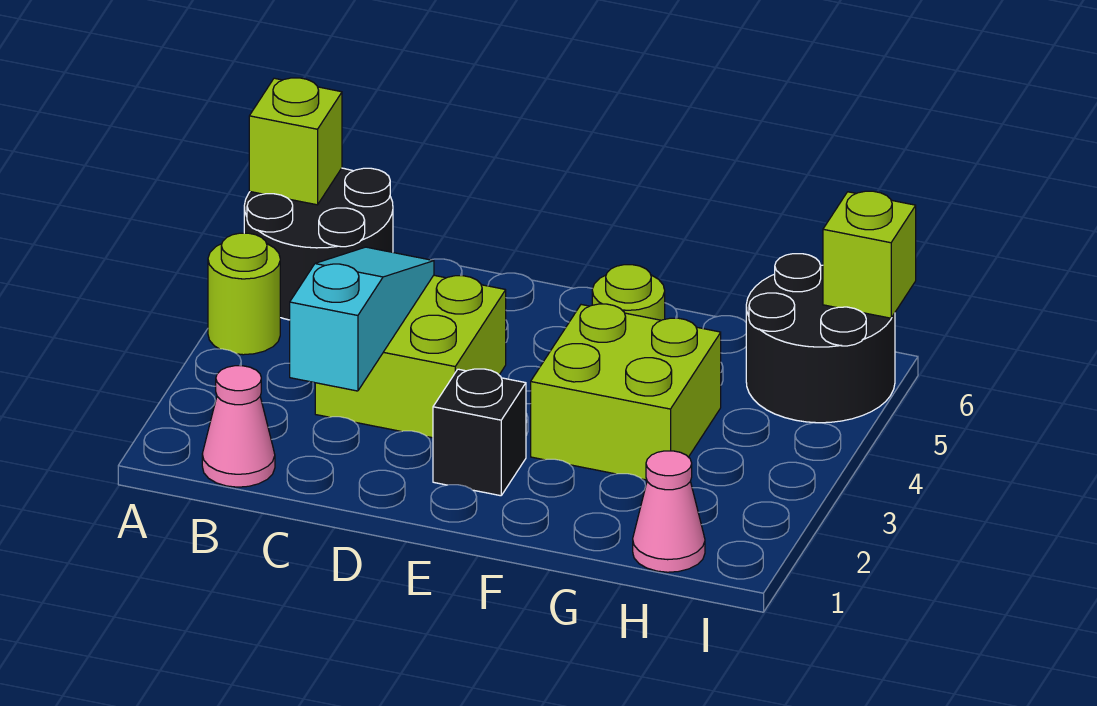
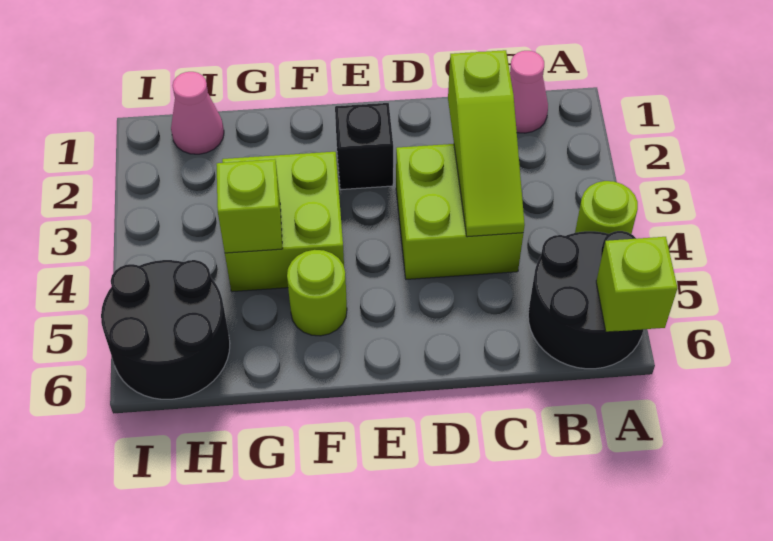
cyan slope C2:C4 level 2 top 2 -> lime slope C2:C4 level 2 top 2
lime brick I6 level 2 -> lime brick G4 level 2

